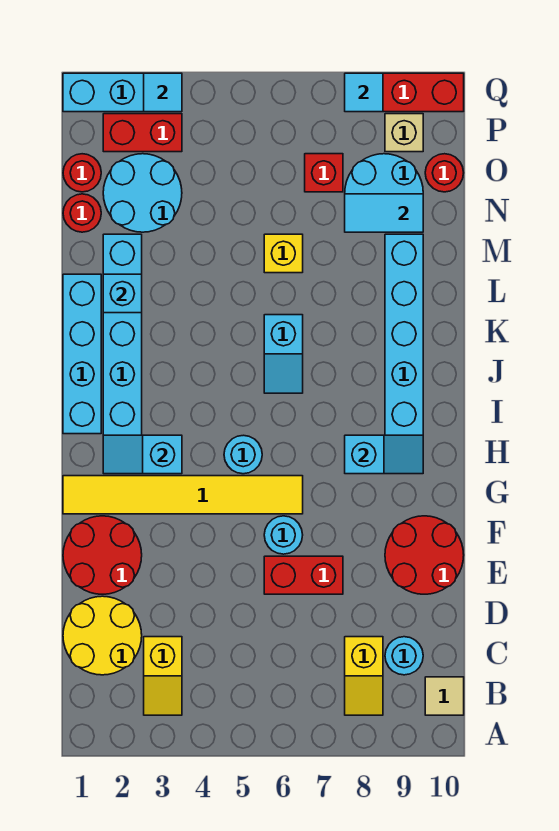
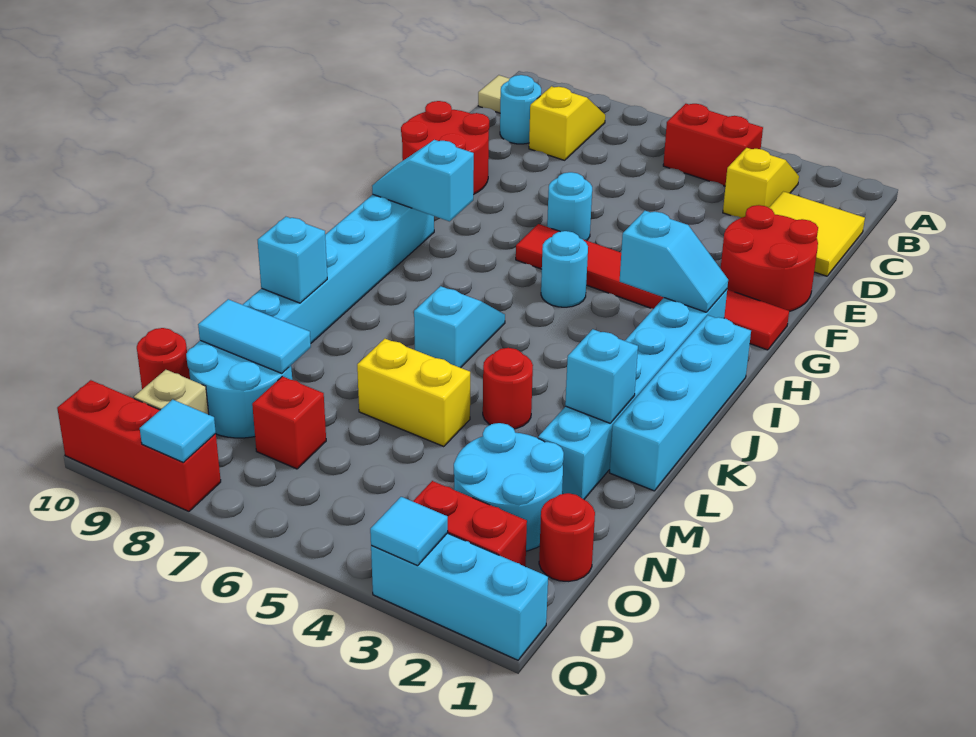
yellow round brick C1:D2 level 1 -> yellow tile C1:D2 level 1
red brick E6:E7 level 1 -> red brick B4:B5 level 1
yellow tile G1:G6 level 1 -> red tile G1:G6 level 1
none -> cyan brick L9 level 2
yellow brick M6 level 1 -> yellow brick M5:M6 level 1
red round brick N1 level 1 -> red round brick L4 level 1

